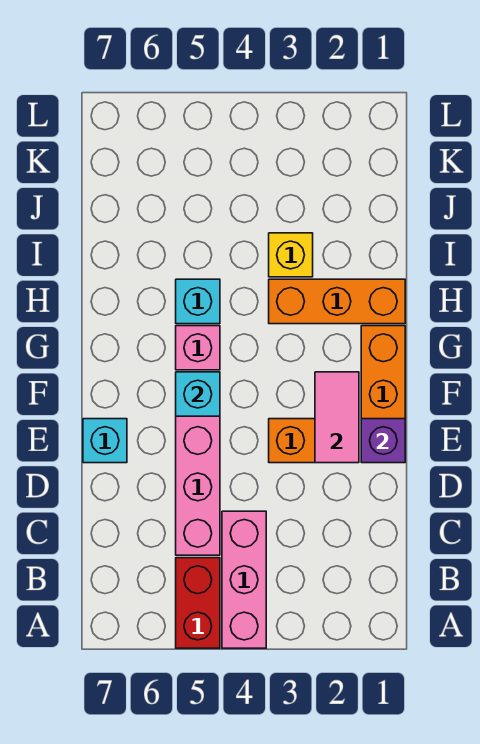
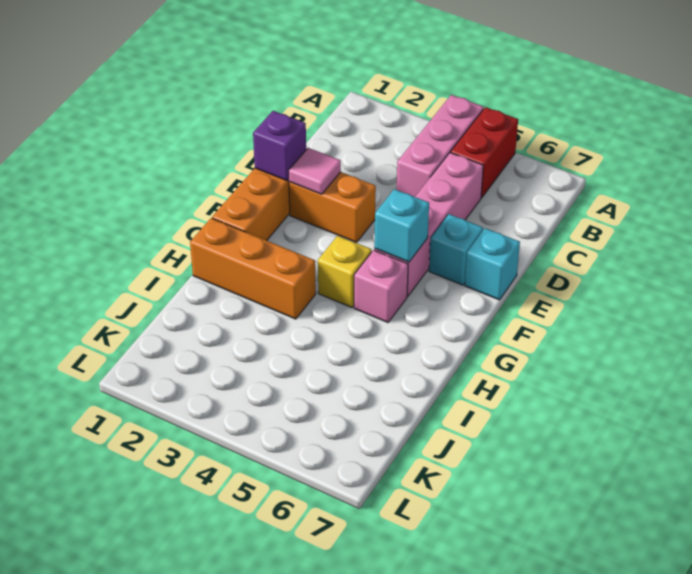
pink tile E2:F2 level 2 -> pink tile E2 level 2
cyan brick H5 level 1 -> cyan brick E6 level 1
yellow brick I3 level 1 -> yellow brick G4 level 1

